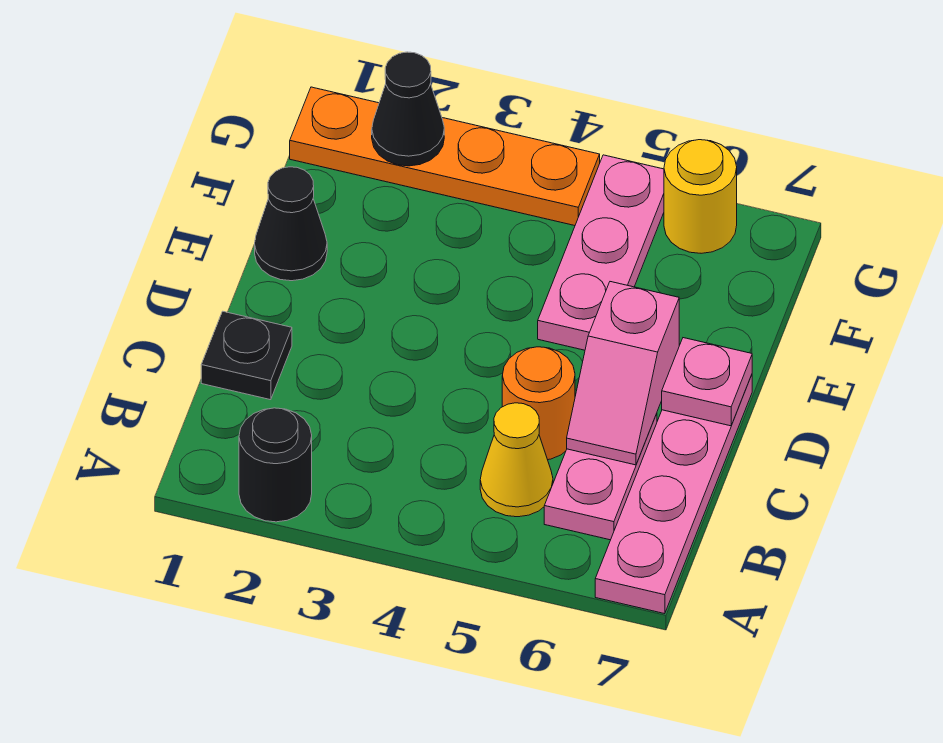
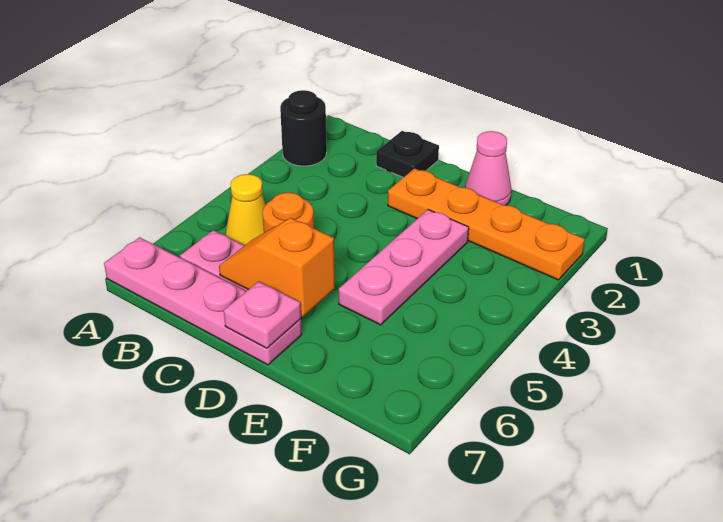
pink slope C6:D6 level 2 top D -> orange slope C6:D6 level 2 top D
black cone E1 level 1 -> pink cone E1 level 1
pink plate E5:G5 level 1 -> pink plate E3:E5 level 1
orange plate G1:G4 level 1 -> orange plate D2:G2 level 1
black cone G2 level 2 -> none
yellow round brick G6 level 1 -> none

